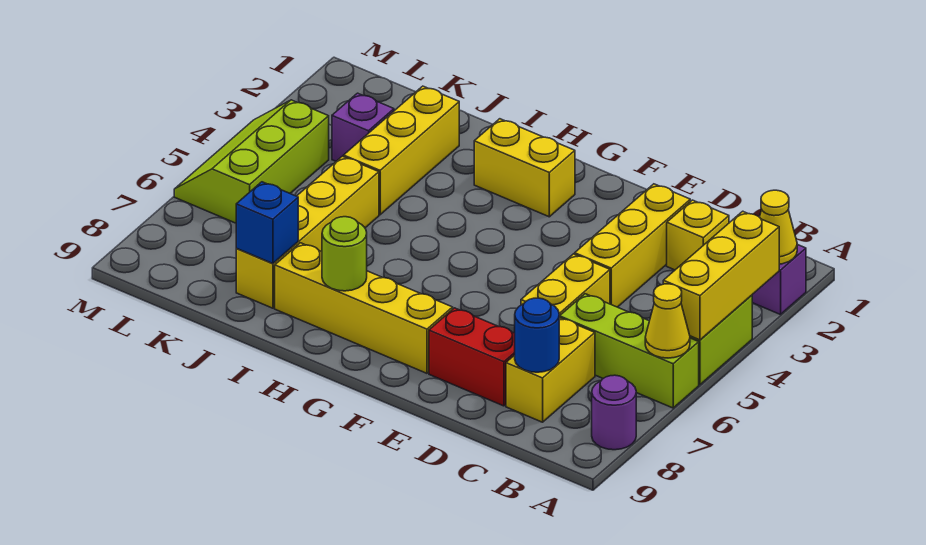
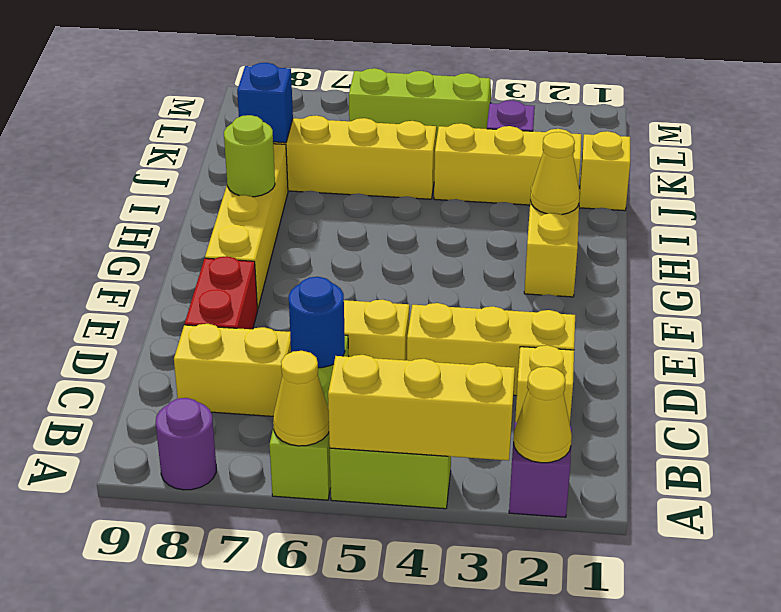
blue round brick C8 level 2 -> blue round brick C6 level 2
none -> yellow cone H2 level 2
none -> yellow brick J1 level 1

